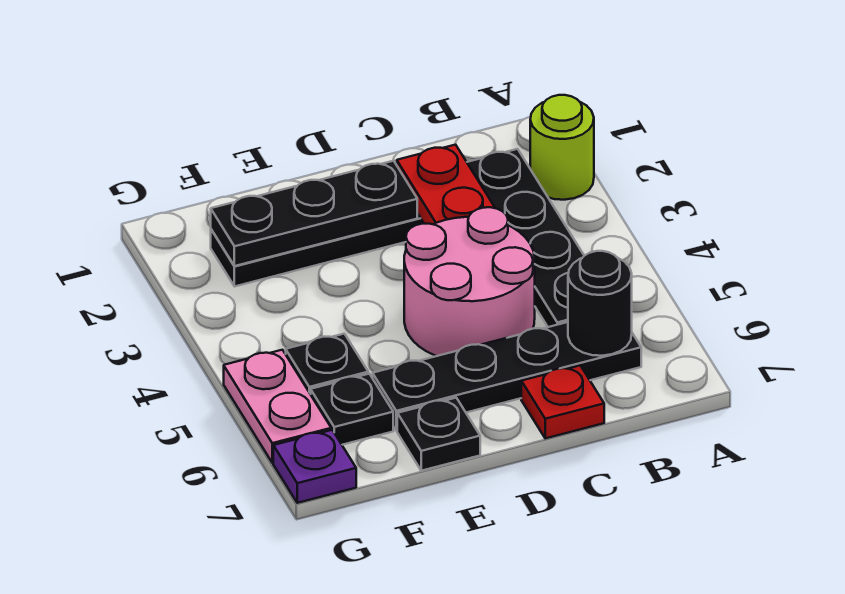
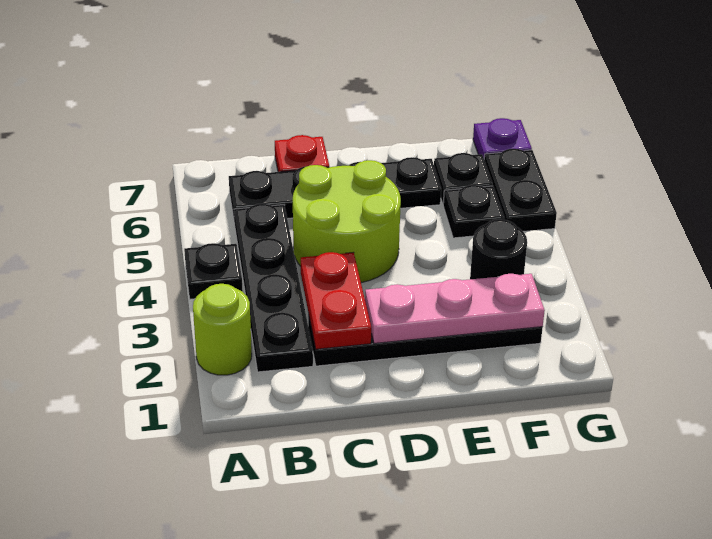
black round brick B6 level 2 -> black round brick F3 level 1
pink round brick C4:D5 level 1 -> lime round brick C4:D5 level 1
black plate D2:F2 level 2 -> pink plate D2:F2 level 2
black plate E7 level 1 -> black plate A4 level 1
pink plate G5:G6 level 1 -> black plate G5:G6 level 1

